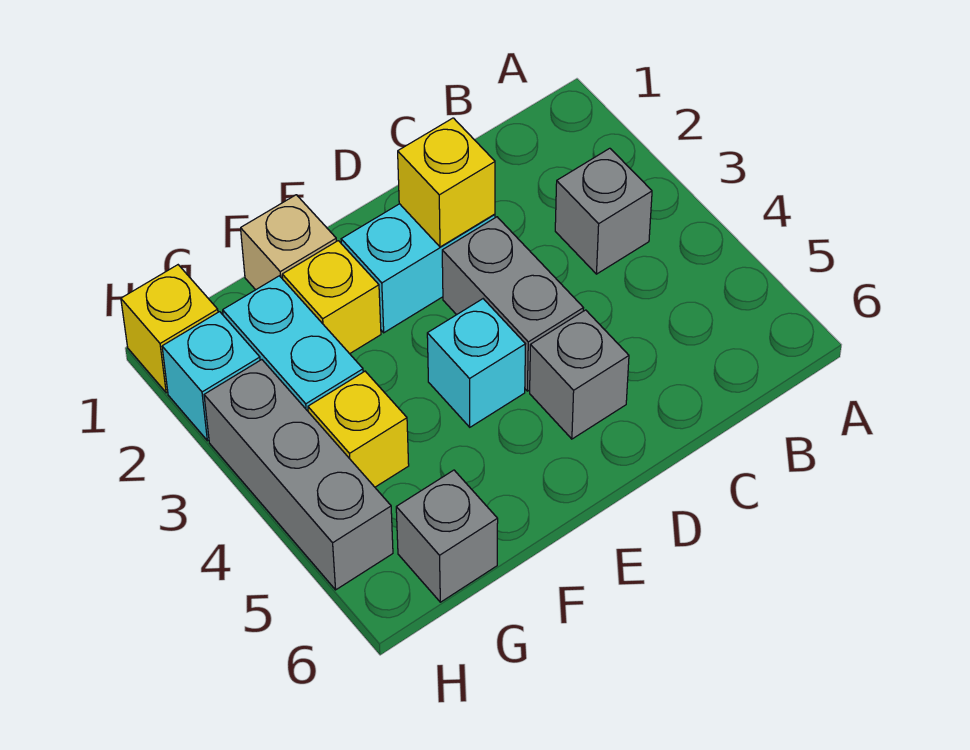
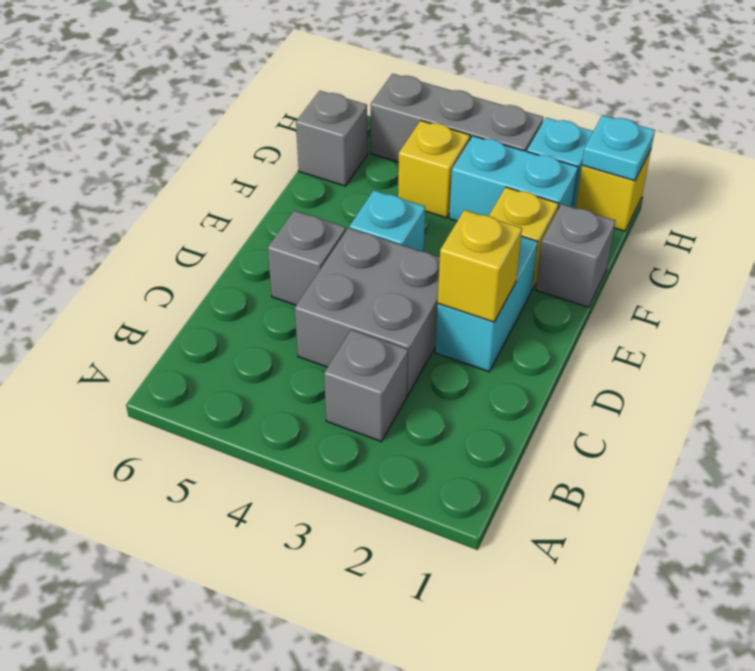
grey brick D3:D4 level 1 -> grey brick C3:D4 level 1
tan brick F1 level 1 -> grey brick F1 level 1
none -> cyan plate H1 level 2

